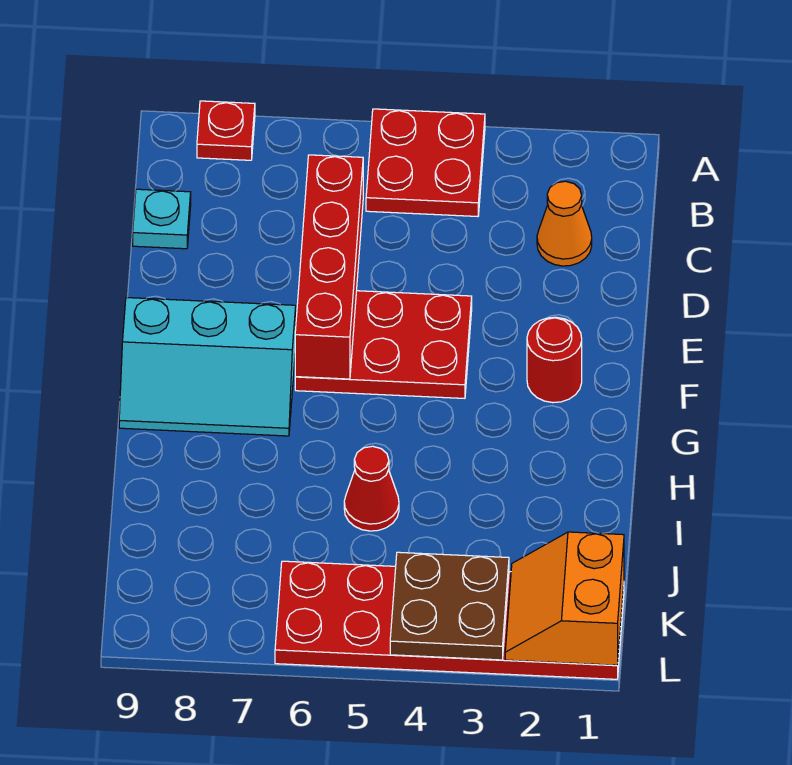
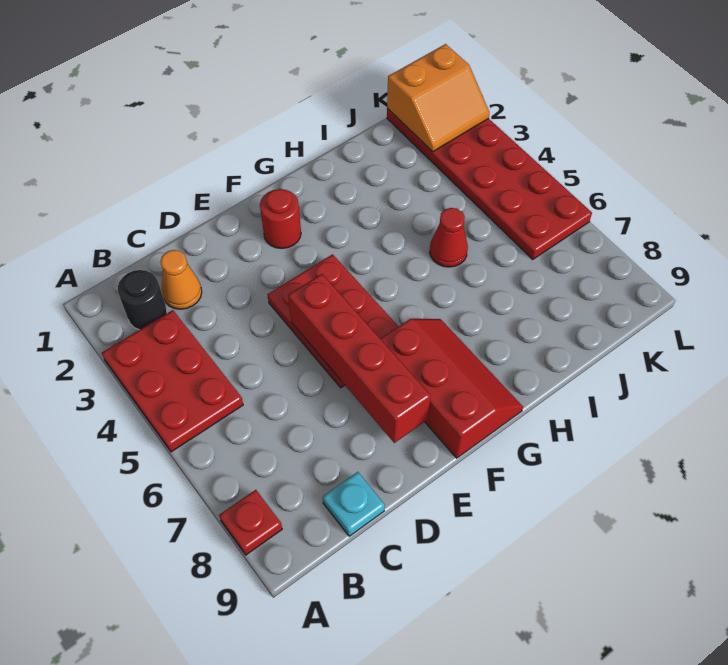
red plate A4:B5 level 1 -> red plate A3:B5 level 1
none -> black round brick B2 level 1
red brick C6:F6 level 2 -> red brick E5:E8 level 2
cyan slope F7:G9 level 1 top F -> red slope F7:G9 level 1 top F
brown plate K3:L4 level 2 -> none

